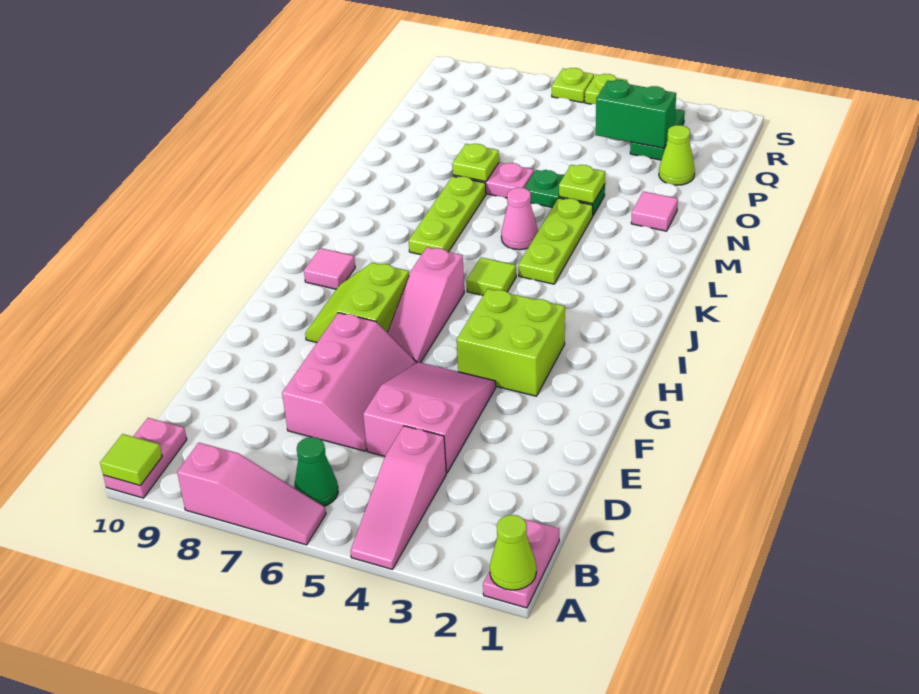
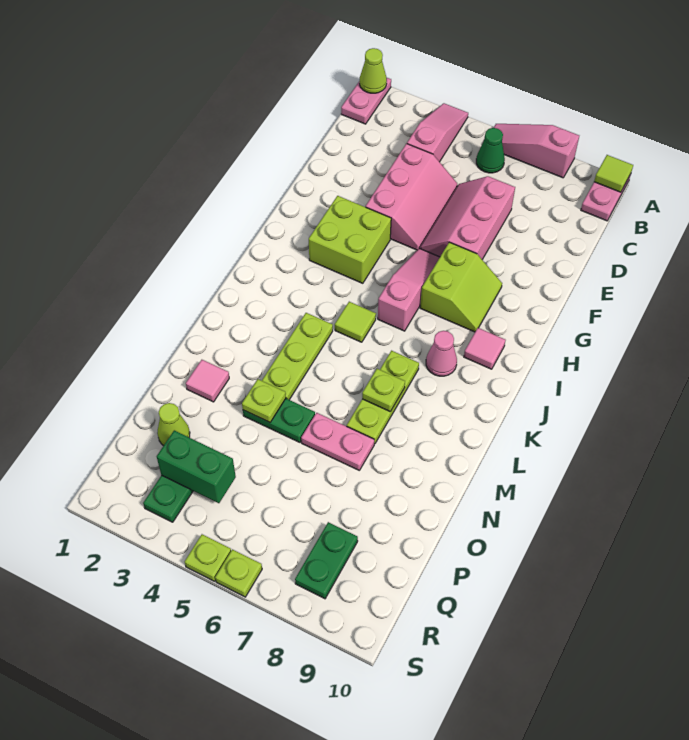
pink slope D4:F5 level 1 top D -> pink slope D4:F5 level 1 top 4
pink cone L5 level 1 -> pink cone J8 level 1
lime plate N7 level 2 -> lime plate L7 level 2
none -> green plate Q8:R8 level 1

